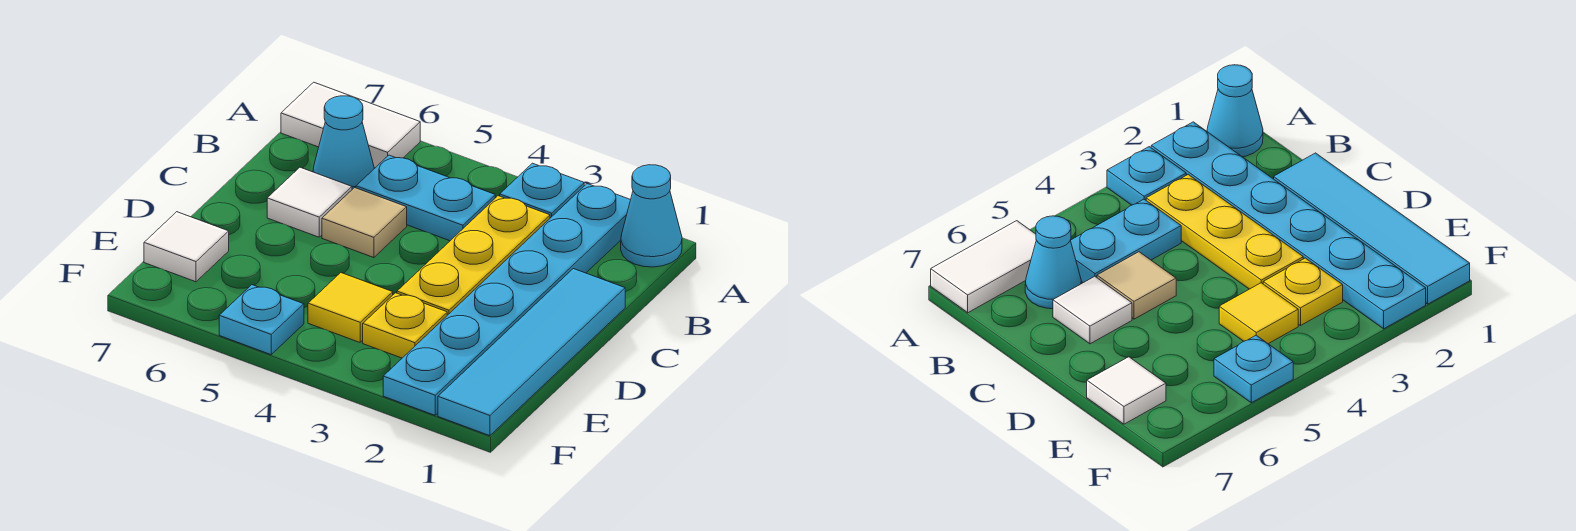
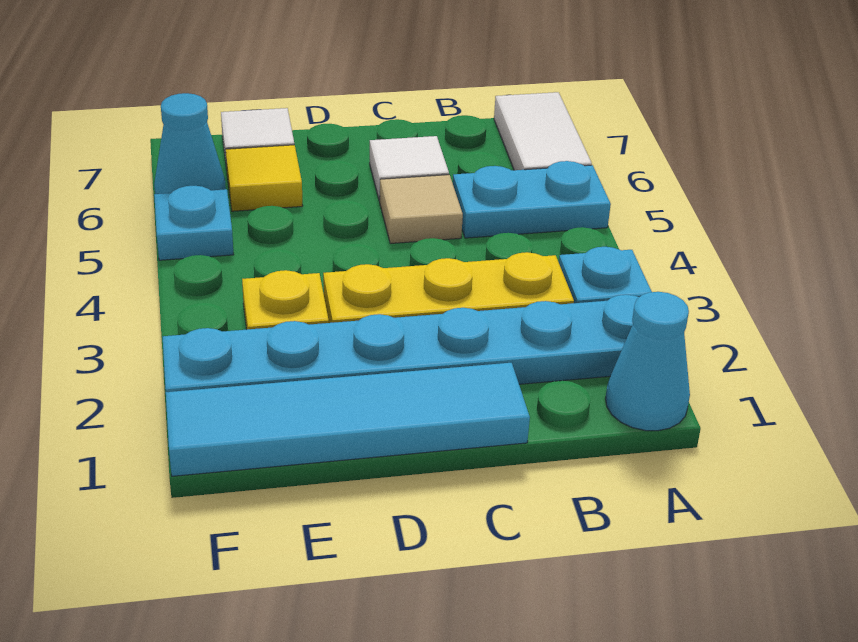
cyan plate B4:B5 level 1 -> cyan plate A5:B5 level 1
cyan cone B6 level 1 -> cyan cone F6 level 1
yellow tile E4 level 1 -> yellow tile E6 level 1

